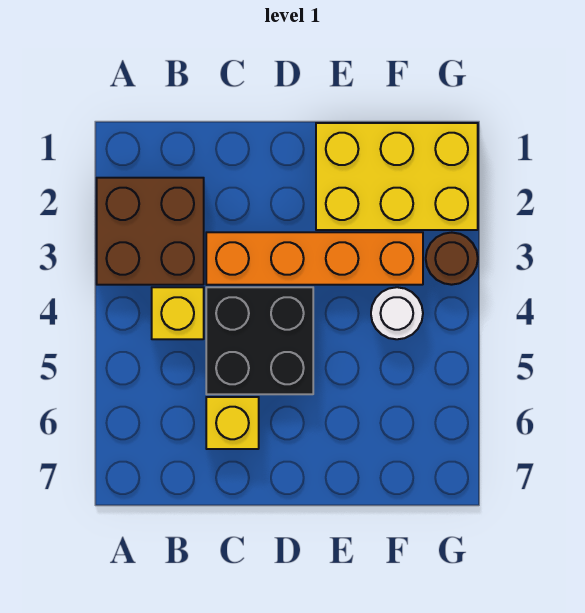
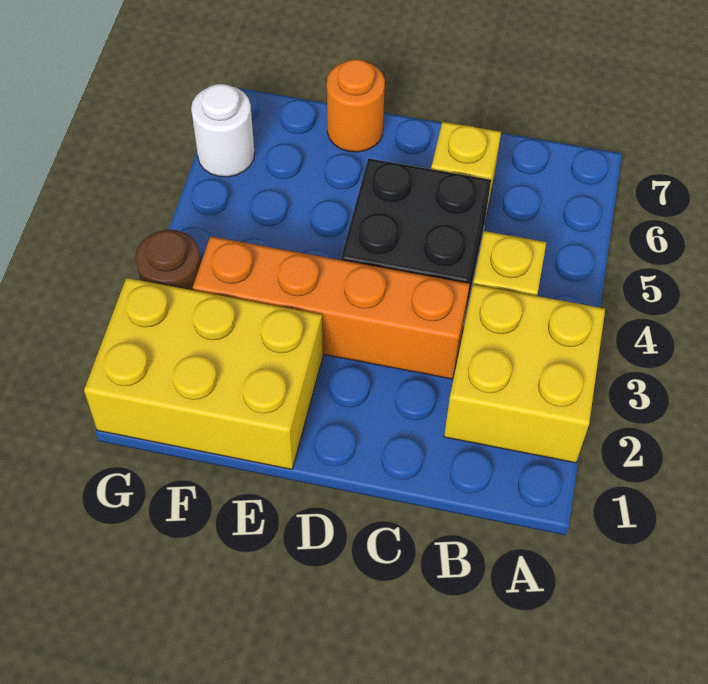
brown brick A2:B3 level 1 -> yellow brick A2:B3 level 1
none -> orange round brick E7 level 1
white round brick F4 level 1 -> white round brick G6 level 1

